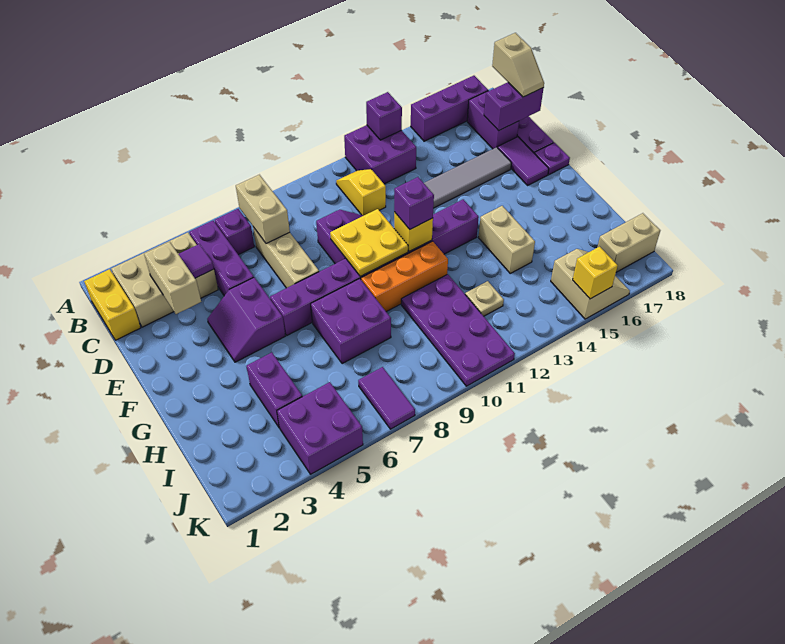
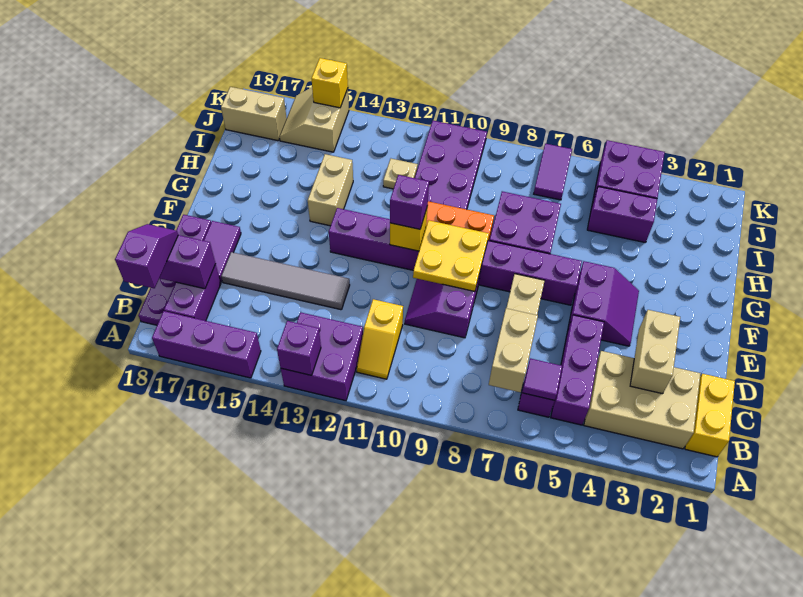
tan slope B18:C18 level 3 top B -> purple slope B18:C18 level 3 top B
purple tile C4 level 2 -> purple tile B6 level 2
purple brick H4:I4 level 1 -> purple brick I4:I5 level 1

